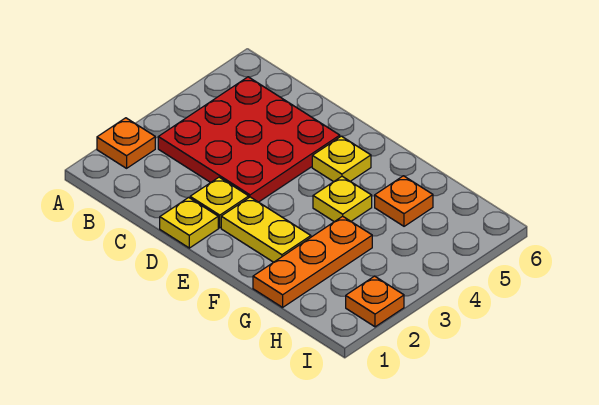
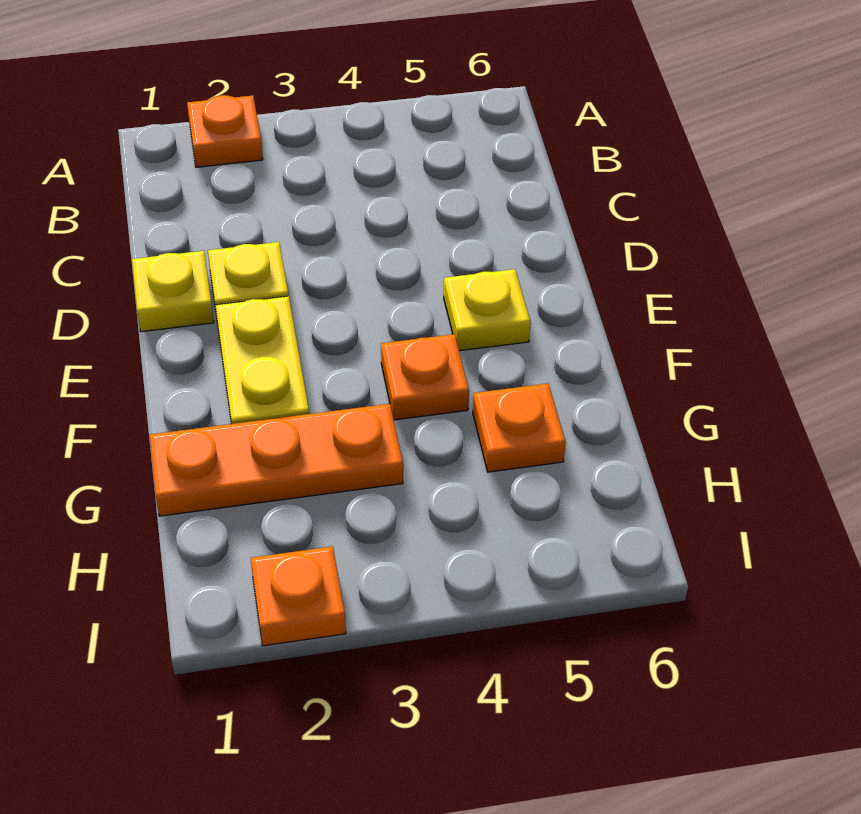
red plate B3:D5 level 1 -> none
yellow plate F4 level 1 -> orange plate F4 level 1

